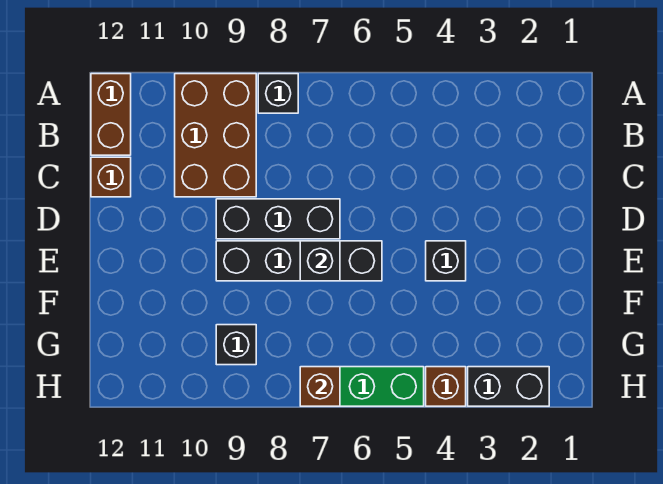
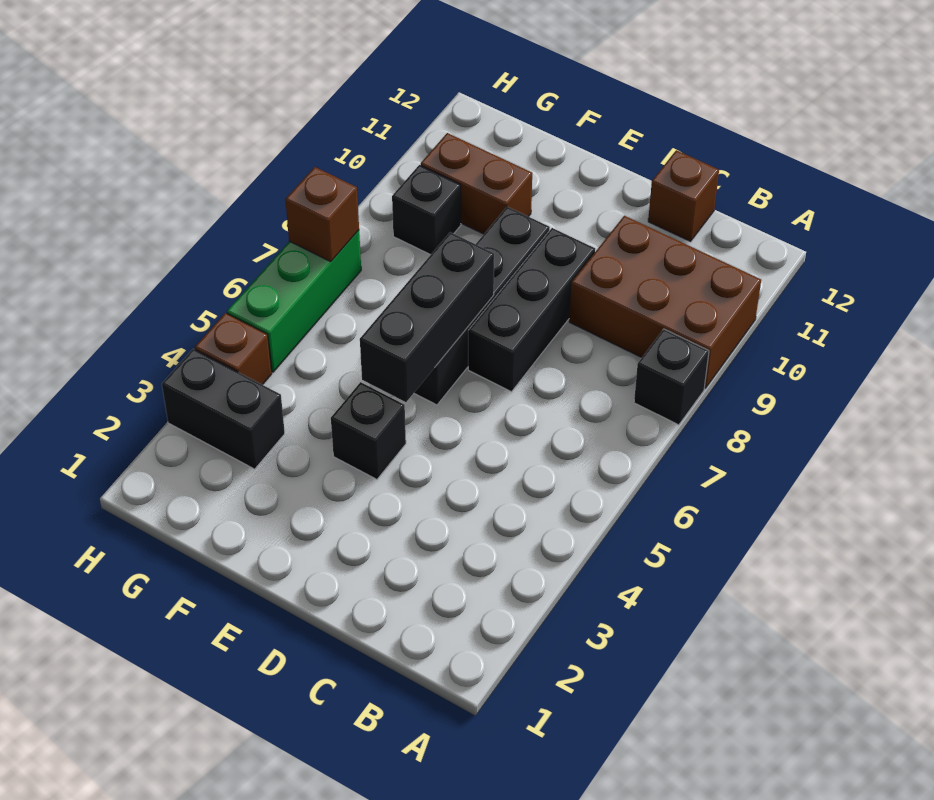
brown brick A12:B12 level 1 -> brown brick F10:G10 level 1
black brick E7 level 2 -> black brick E5:E7 level 2
black brick H2:H3 level 1 -> black brick G3:H3 level 1

